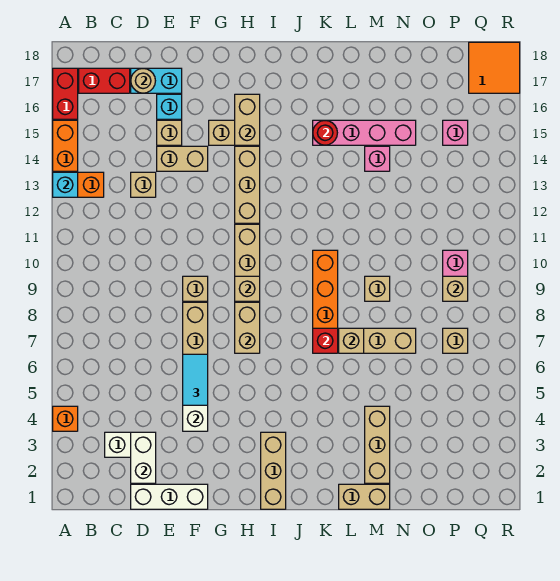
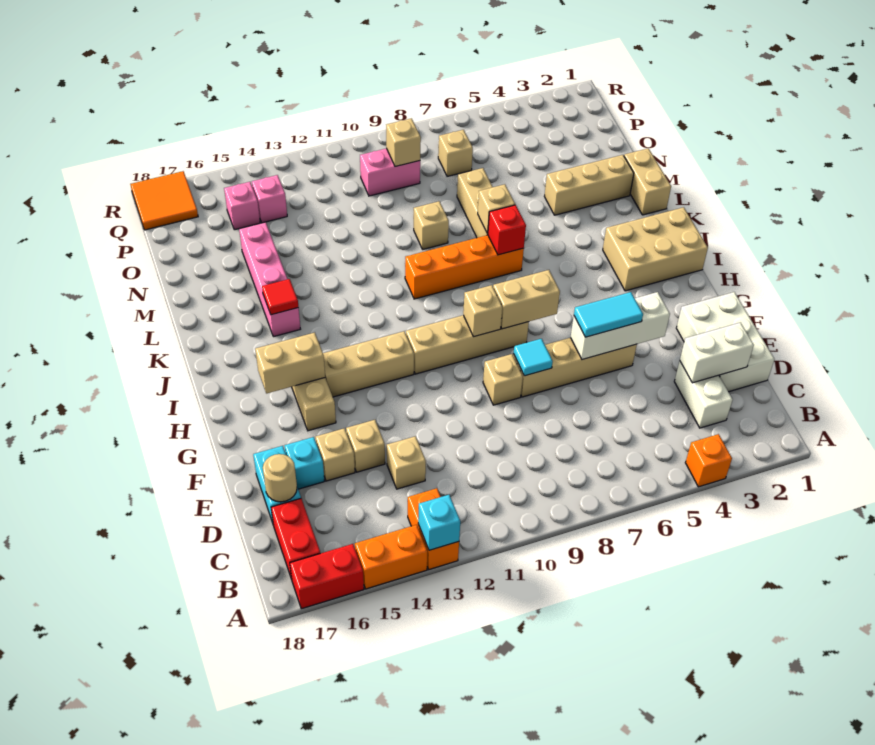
white brick D1:F1 level 1 -> white brick D1:F2 level 1
tan brick E14:F14 level 1 -> tan brick E14 level 1
none -> cyan tile F8 level 2
tan brick I1:I3 level 1 -> tan brick I1:J3 level 1
red round brick K15 level 2 -> red tile K15 level 2
pink brick M14 level 1 -> pink brick P14 level 1

